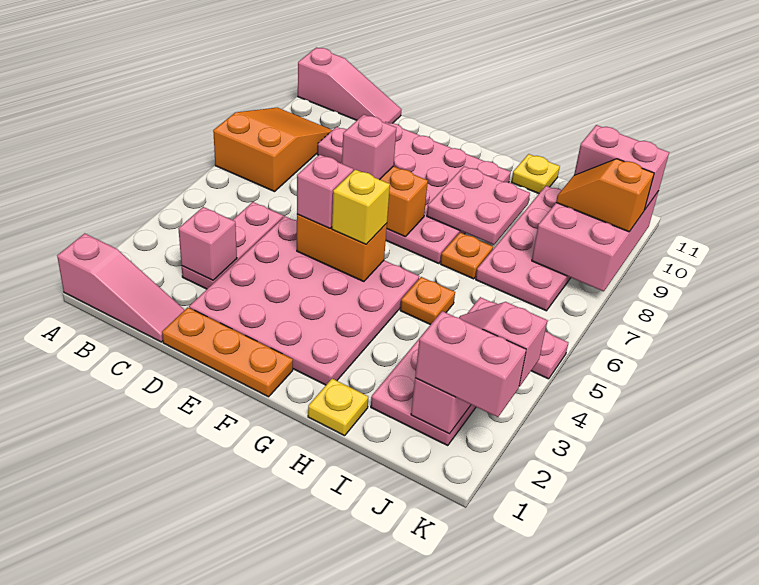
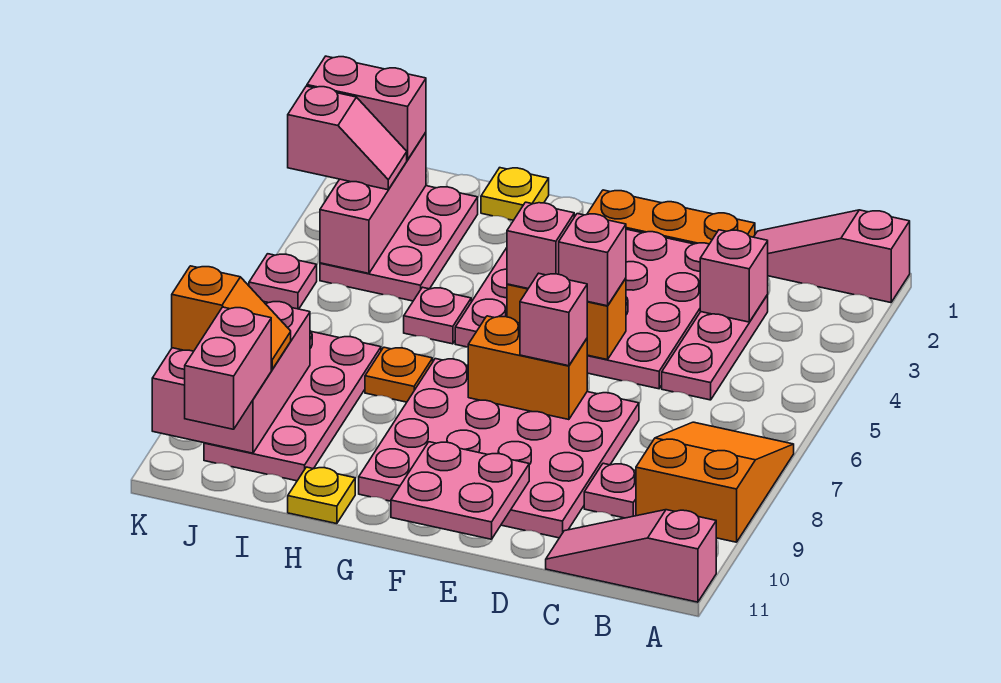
orange slope A7:B9 level 1 top 7 -> orange slope A7:B9 level 1 top 9
yellow brick F5 level 3 -> pink brick F5 level 3
pink plate G8:H9 level 2 -> pink plate E10:F11 level 2
orange plate H5 level 1 -> pink plate H5 level 1
pink brick J10:K10 level 3 -> pink brick J10:J11 level 3

